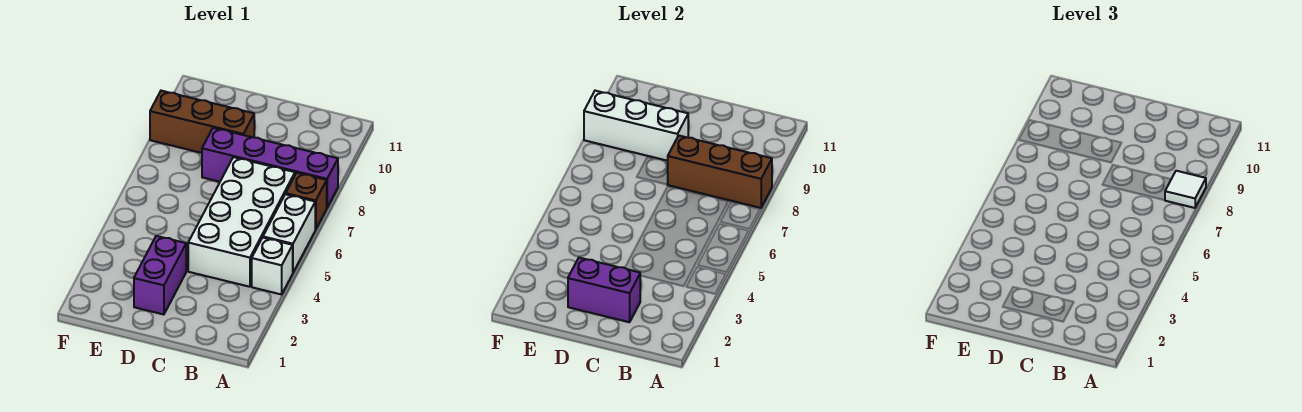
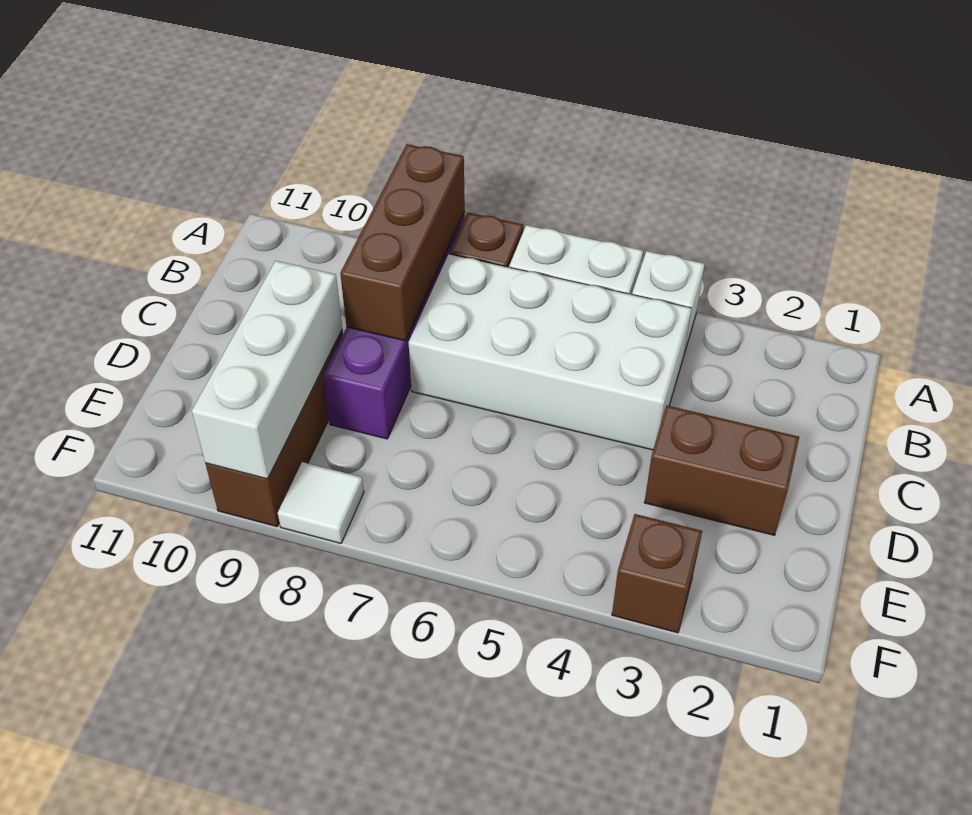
white tile A8 level 3 -> white tile F8 level 1
purple brick C2:D2 level 2 -> none
purple brick D2:D3 level 1 -> brown brick D2:D3 level 1
none -> brown brick F3 level 1

